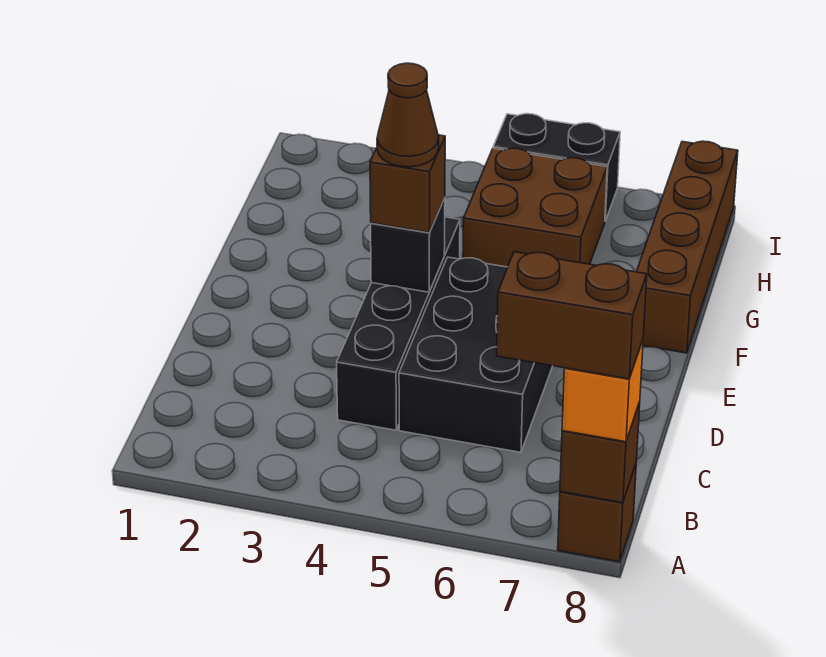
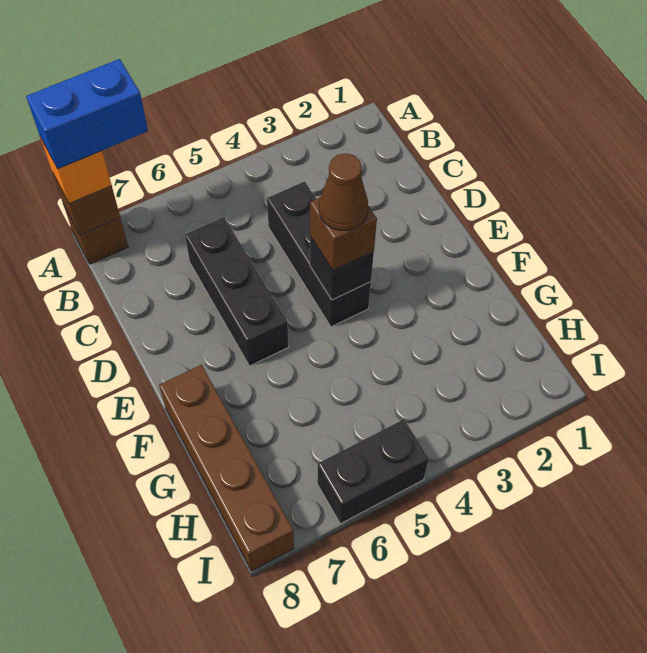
brown brick A7:A8 level 4 -> blue brick A7:A8 level 4
black brick C4:F4 level 1 -> black brick C4:E4 level 1
black brick C5:E6 level 1 -> black brick C6:E6 level 1
brown brick G5:H6 level 1 -> none

